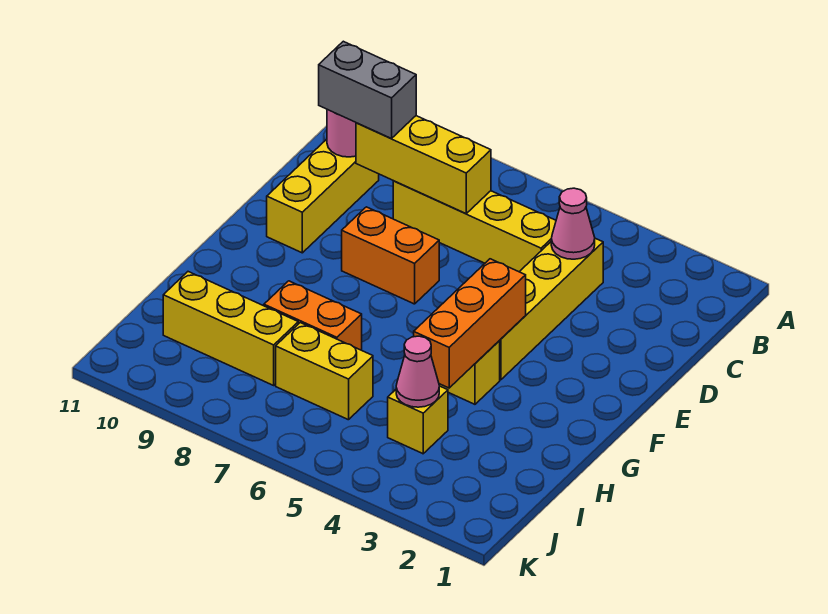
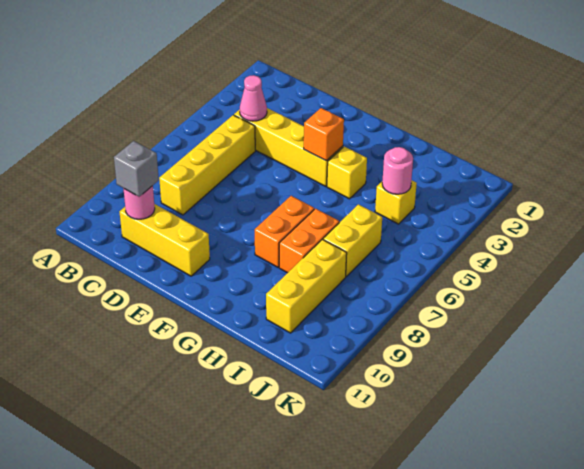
yellow brick C7:C9 level 2 -> none
grey brick C9:C10 level 3 -> grey brick C10 level 3
orange brick E7:E8 level 1 -> orange brick G7:G8 level 1
orange brick F4:H4 level 2 -> orange brick F4 level 2
pink cone I4 level 2 -> pink round brick I4 level 2

